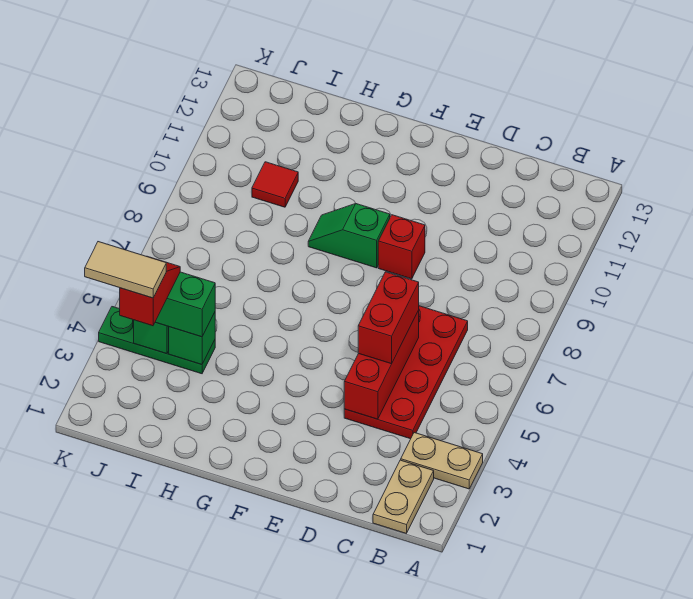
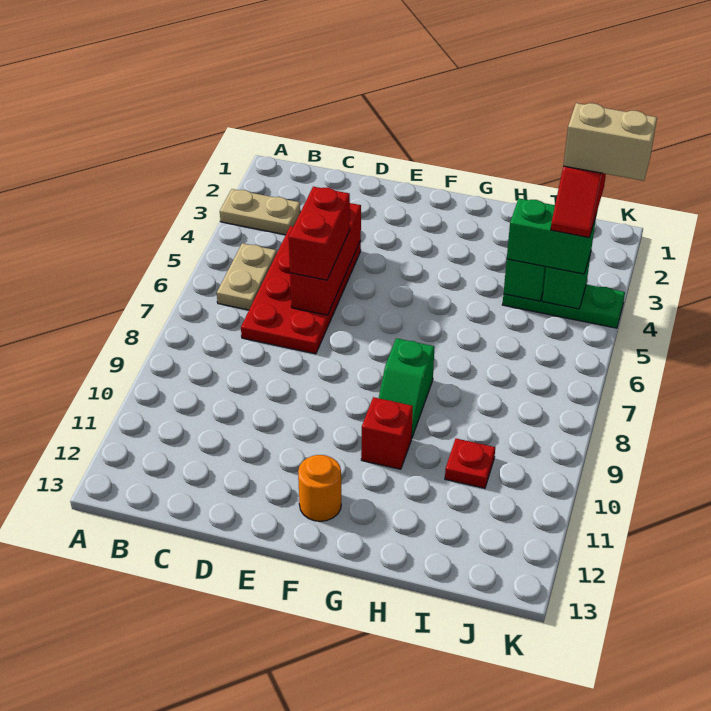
tan plate B1:B2 level 1 -> tan plate B5:B6 level 1
red brick E9 level 1 -> red brick G10 level 1
green slope F9:G9 level 1 top F -> green slope G8:G9 level 1 top 8
none -> orange round brick F12 level 1
red tile I10 level 1 -> red plate I10 level 1
tan tile J3:K3 level 5 -> tan brick J3:K3 level 5

